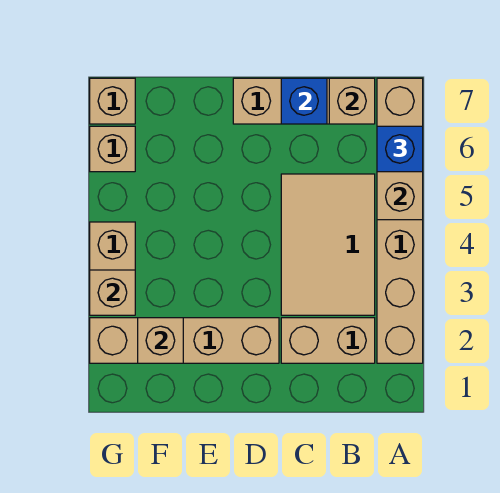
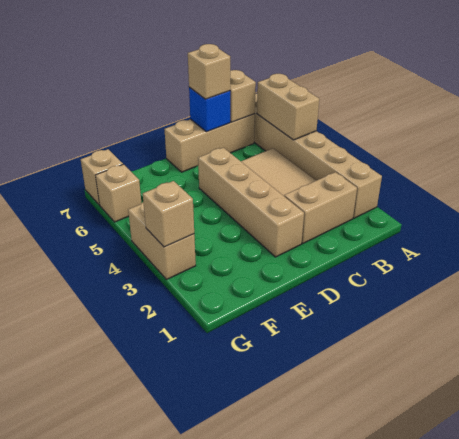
blue brick A6 level 3 -> none
tan brick D2:G2 level 1 -> tan brick D2:D5 level 1
tan brick F2 level 2 -> tan brick C7 level 3

